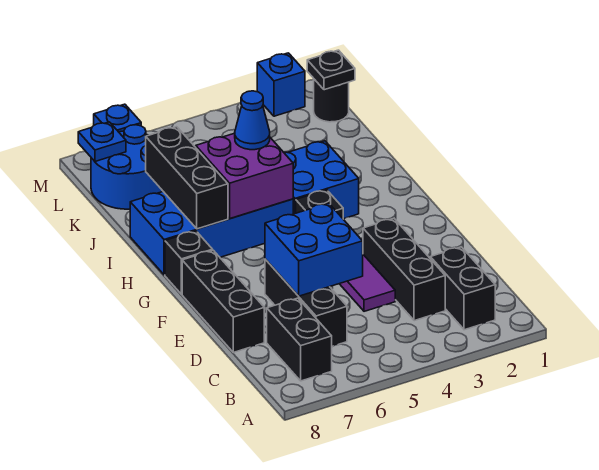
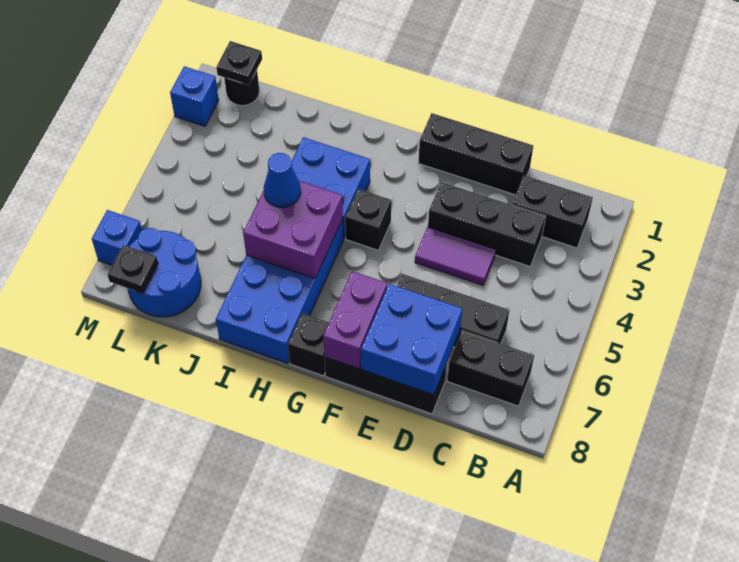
blue brick D5:E6 level 2 -> blue brick D7:E8 level 2
none -> purple brick F7:F8 level 2
black brick H7:J7 level 2 -> black brick D1:F1 level 1
blue plate L8 level 2 -> black plate L8 level 2

